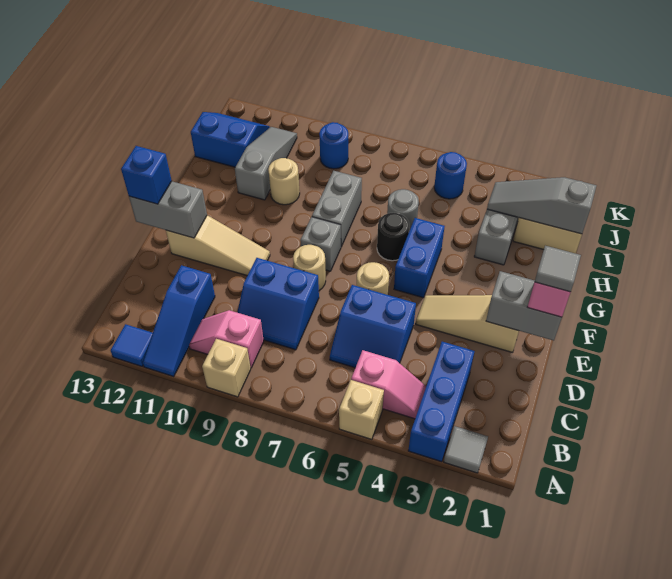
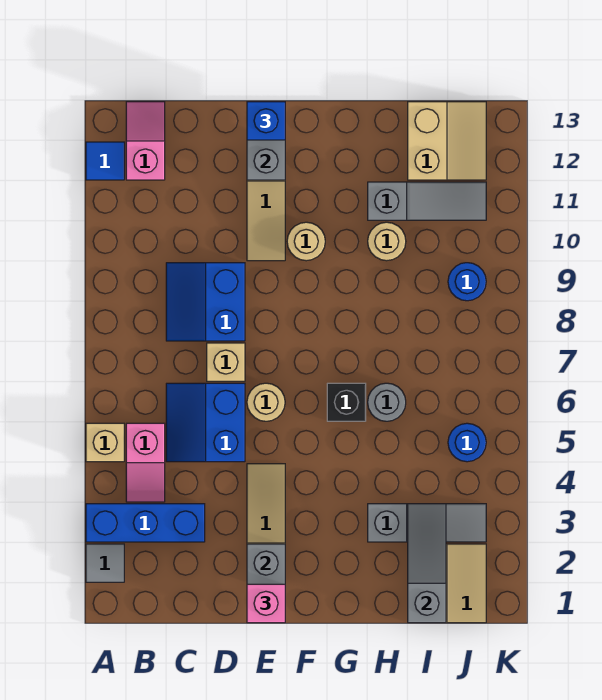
tan brick A9 level 1 -> tan brick D7 level 1
blue slope A11:C11 level 1 top C -> none
pink slope B9:B10 level 1 top 9 -> pink slope B12:B13 level 1 top 12
grey tile E1 level 4 -> none
tan round brick E8 level 1 -> tan round brick F10 level 1
blue brick F5:G5 level 1 -> none
grey brick F8 level 1 -> none
black round brick G6 level 1 -> black brick G6 level 1
grey brick G8:H8 level 1 -> none
blue slope I12:J13 level 1 top I -> tan slope I12:J13 level 1 top I

